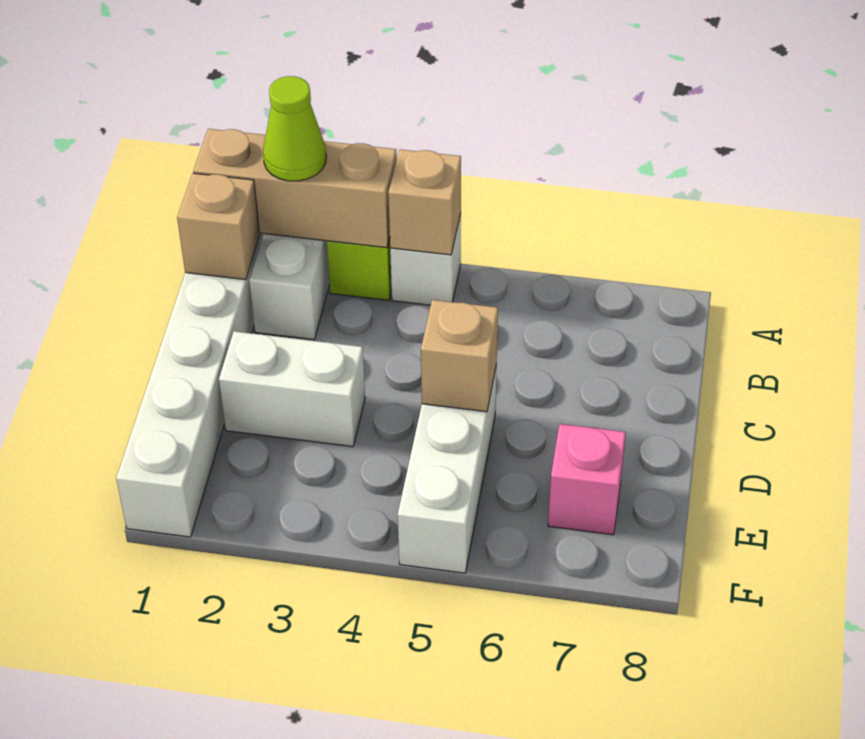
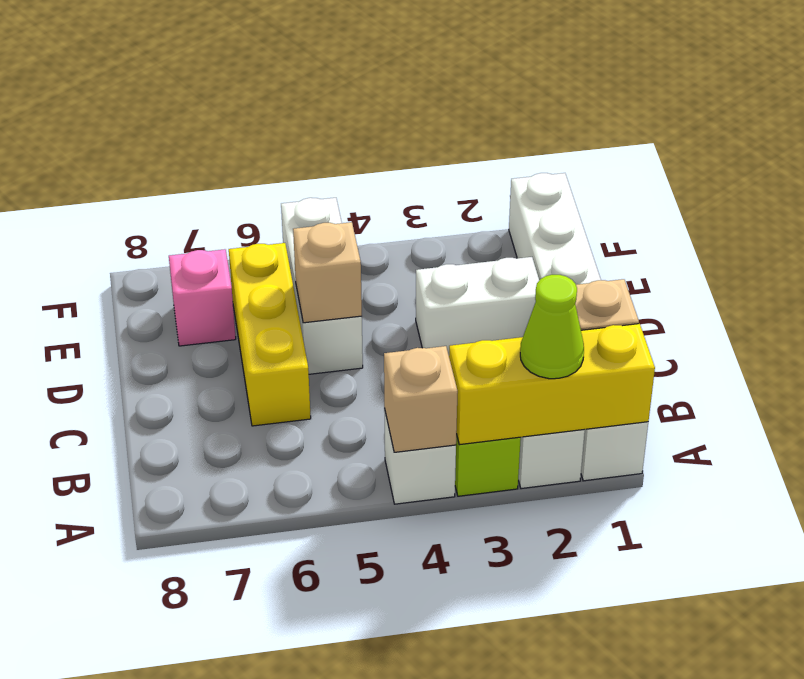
tan brick A1:A3 level 2 -> yellow brick A1:A3 level 2
none -> yellow brick C6:E6 level 1

